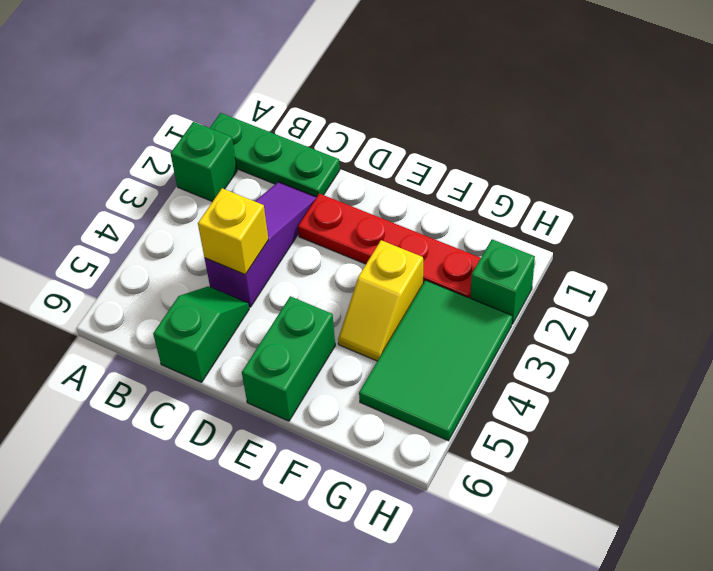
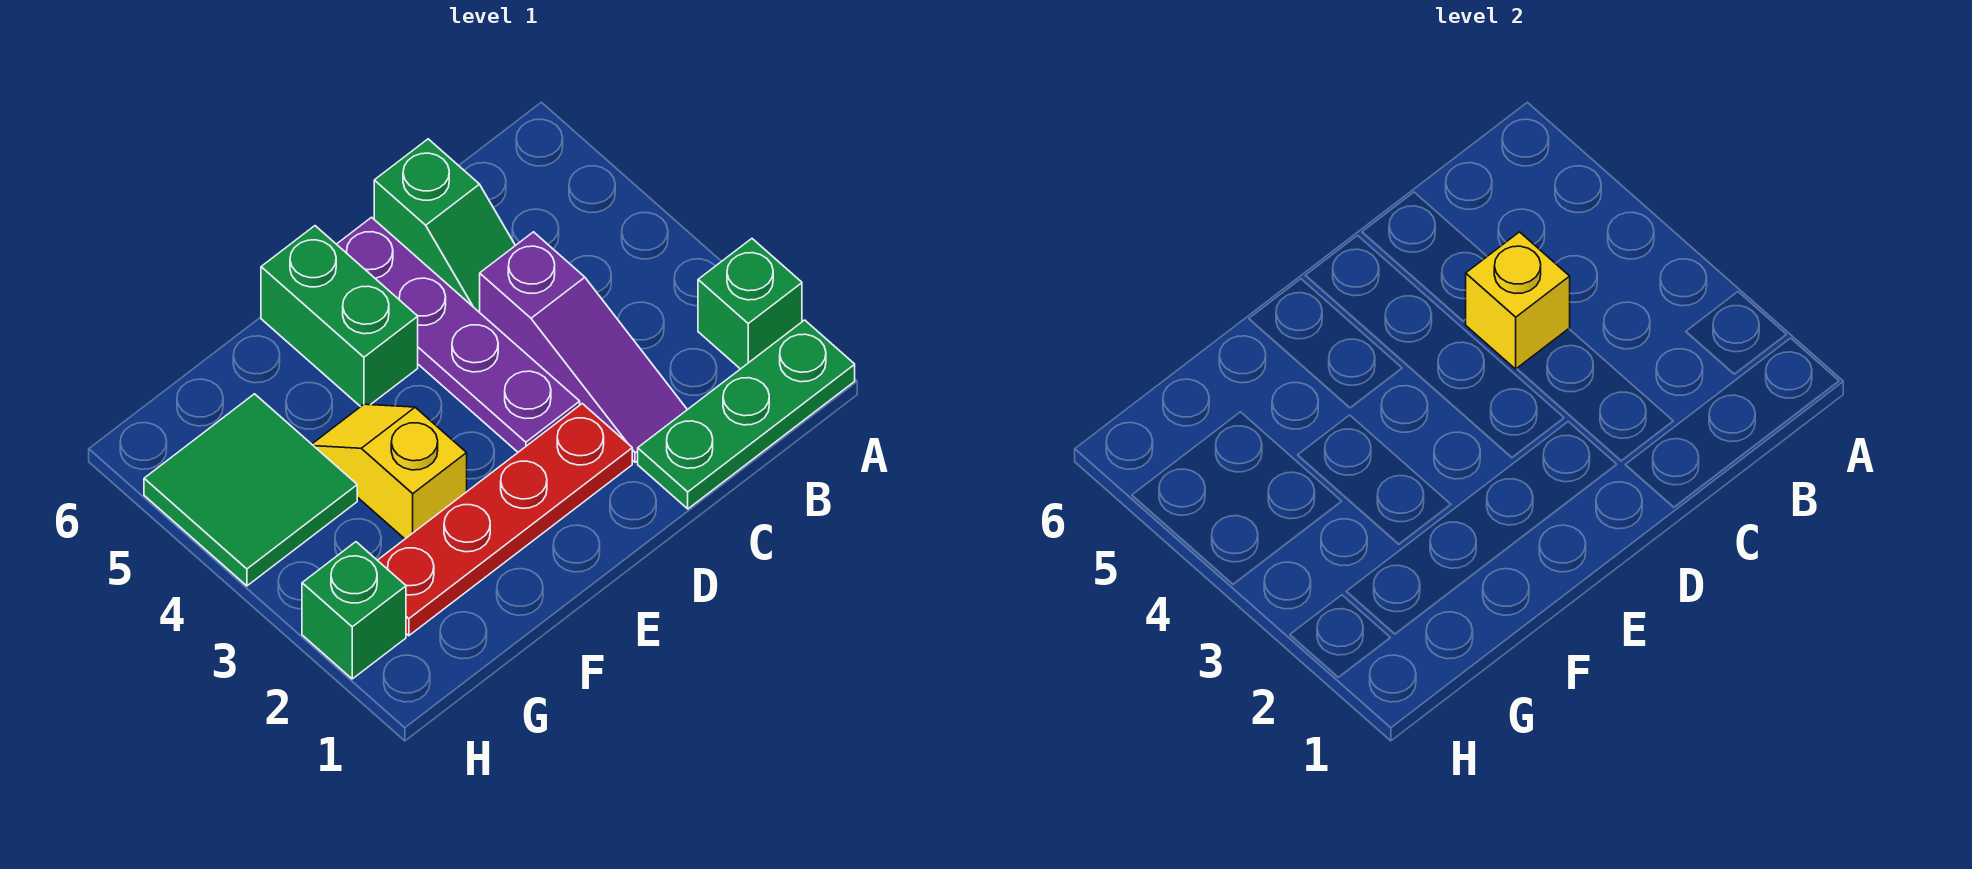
none -> purple plate D3:D6 level 1
green tile G3:H5 level 1 -> green tile G4:H5 level 1

